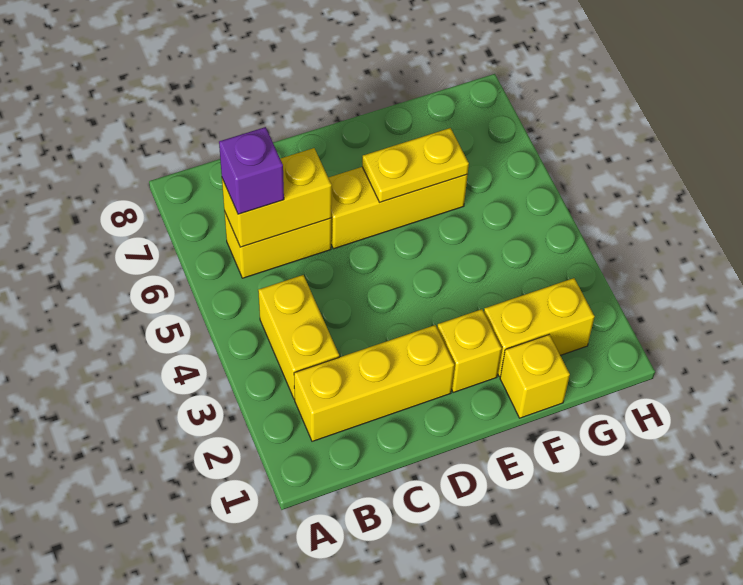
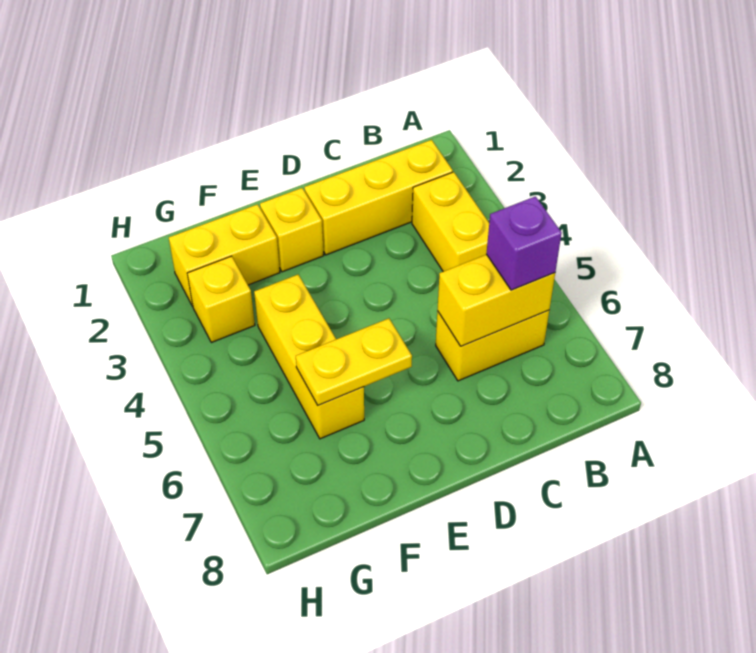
yellow brick D6:F6 level 1 -> yellow brick F4:F6 level 1
yellow brick F1 level 1 -> yellow brick G3 level 1

